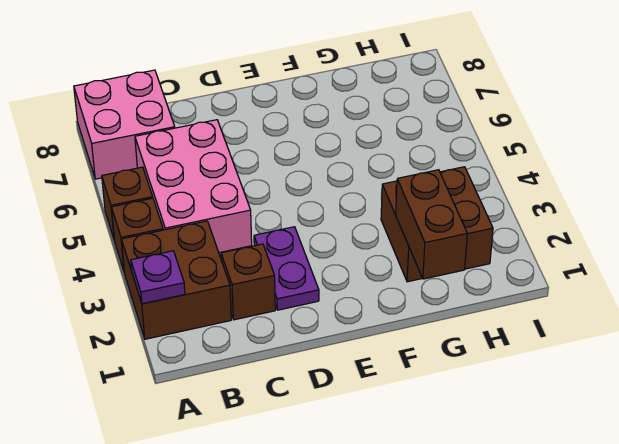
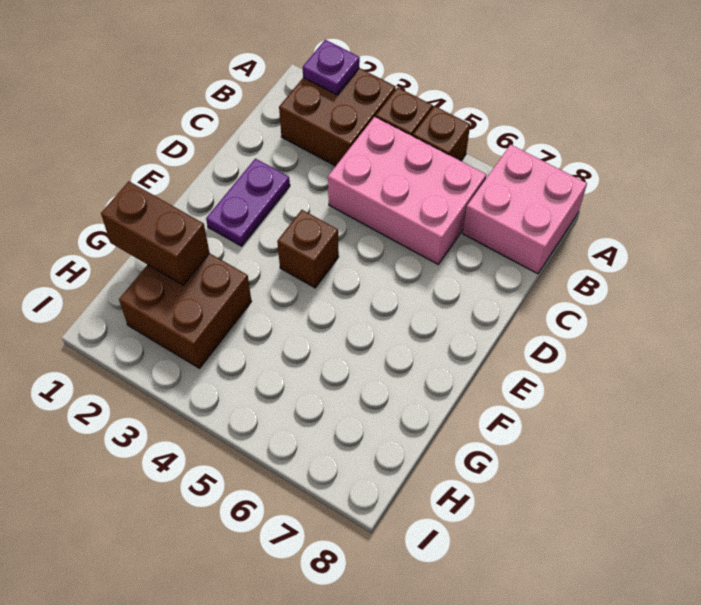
brown brick C2 level 1 -> brown brick E4 level 1
purple plate D2:D3 level 1 -> purple plate D2:E2 level 1

